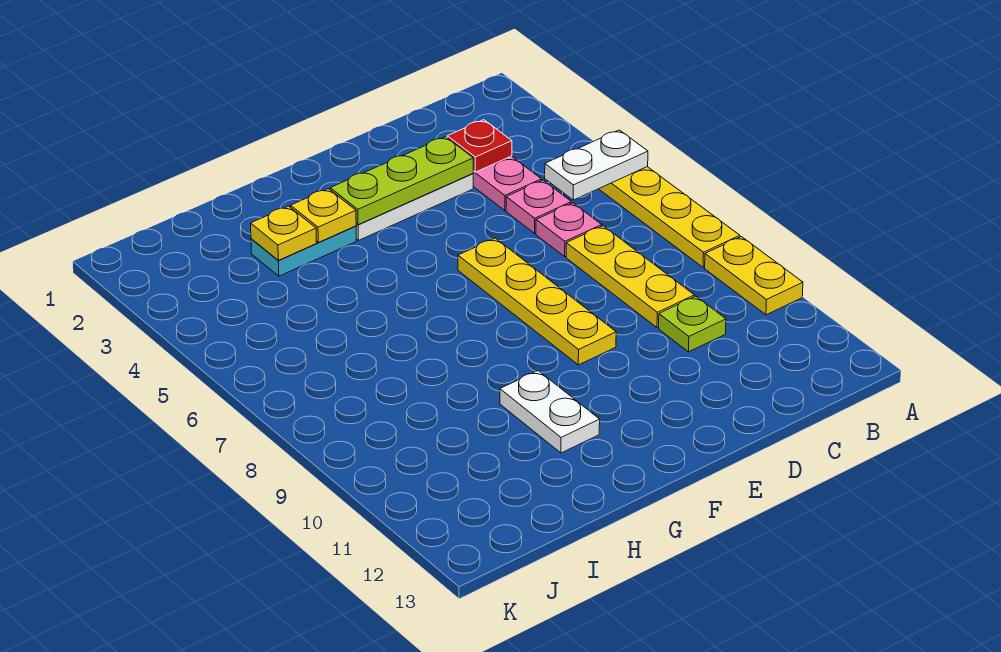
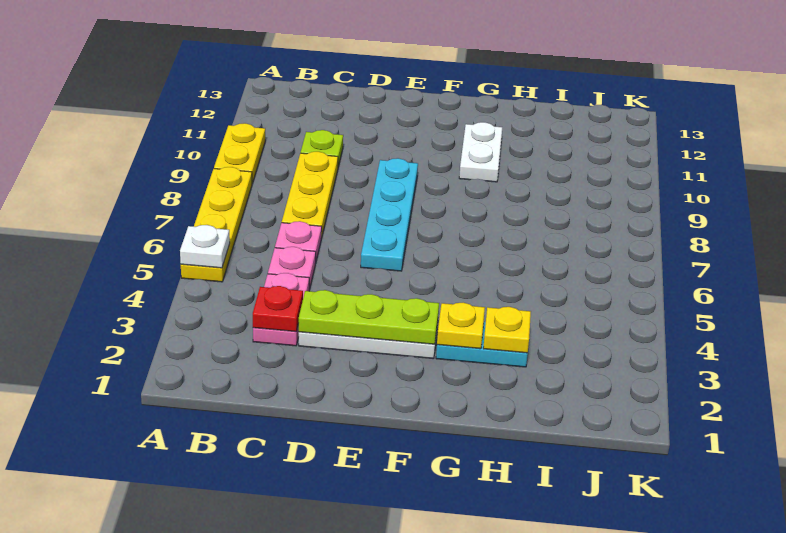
white plate A5:B5 level 2 -> white plate A5 level 2
yellow plate E6:E9 level 1 -> cyan plate E6:E9 level 1

